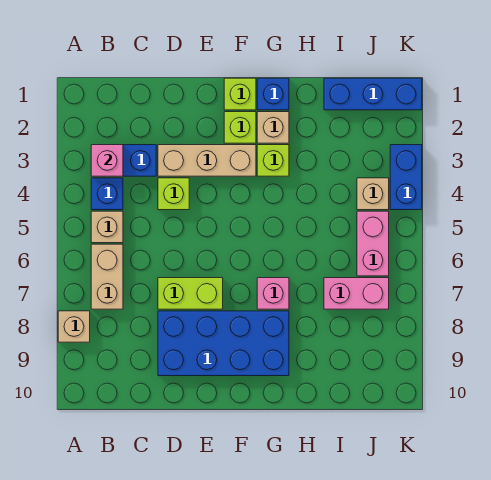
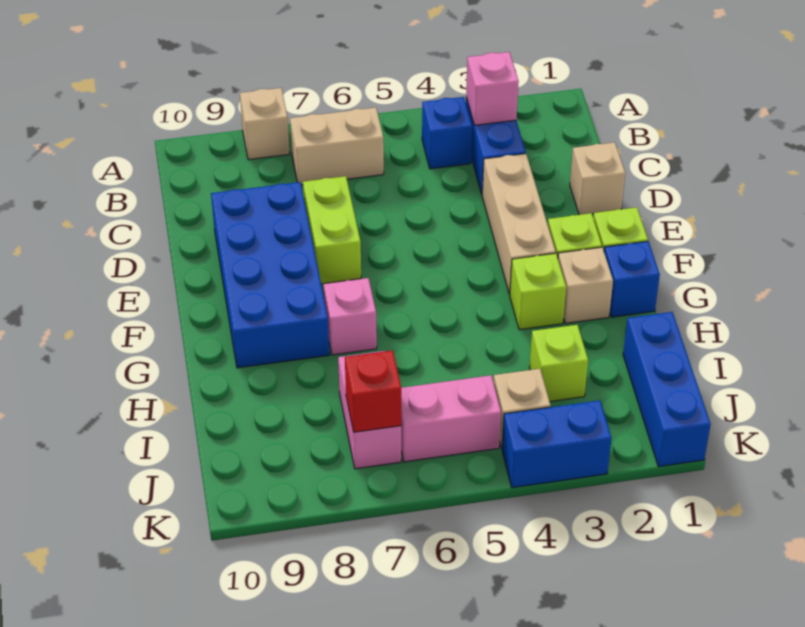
tan brick B5 level 1 -> tan brick D1 level 1
lime brick D4 level 1 -> lime brick I3 level 1
none -> red brick J7 level 2

